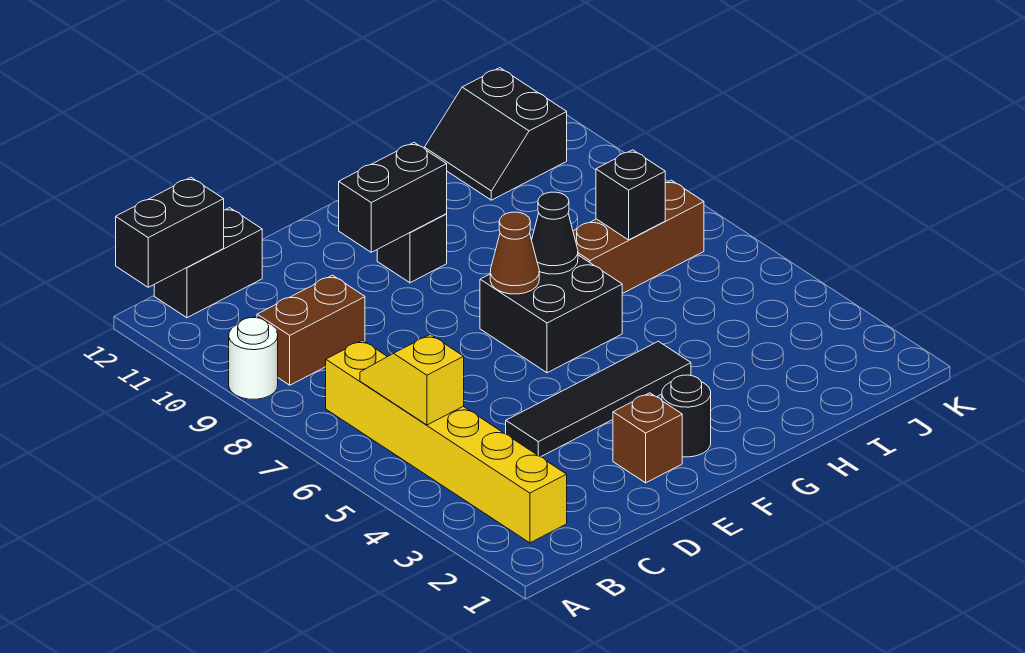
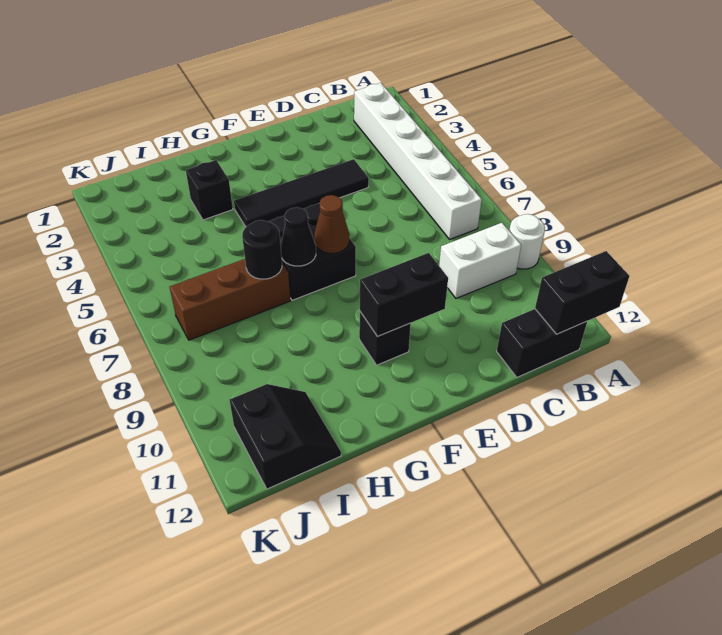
yellow brick B2:B7 level 1 -> white brick B2:B7 level 1
yellow slope B5:B6 level 2 top 5 -> none
brown brick B9:C9 level 1 -> white brick B9:C9 level 1
brown brick E2 level 1 -> none
black round brick F2 level 1 -> black round brick H7 level 2
black brick I7 level 2 -> black brick H3 level 1

